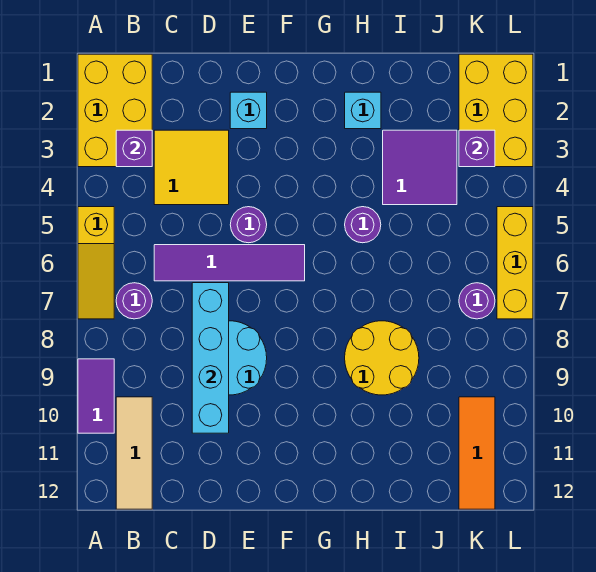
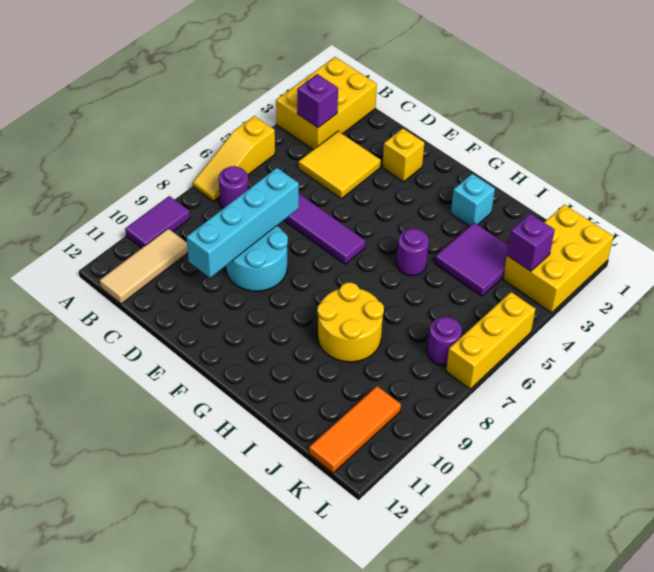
cyan brick E2 level 1 -> yellow brick E2 level 1
purple round brick E5 level 1 -> none

